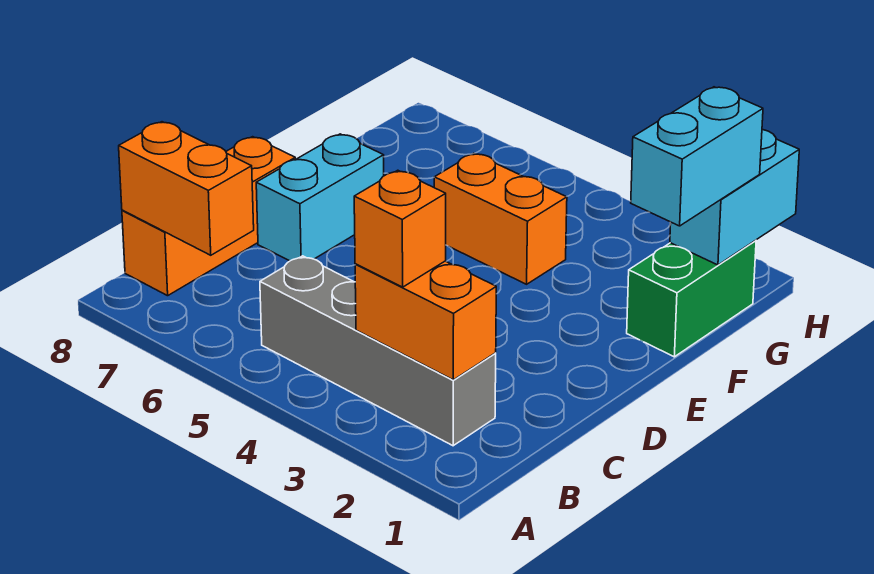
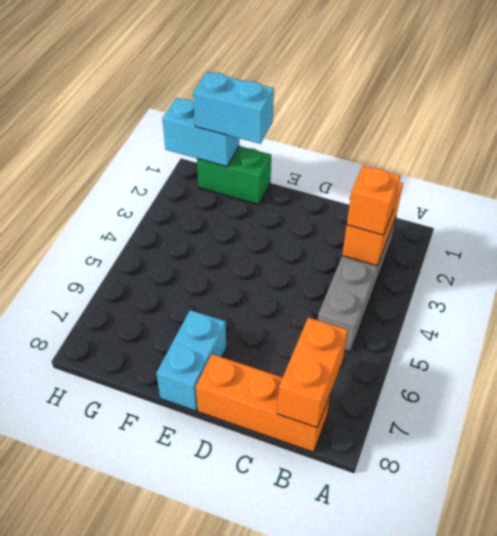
cyan brick D7:E7 level 1 -> cyan brick E7:E8 level 1
orange brick F4:F5 level 1 -> none

